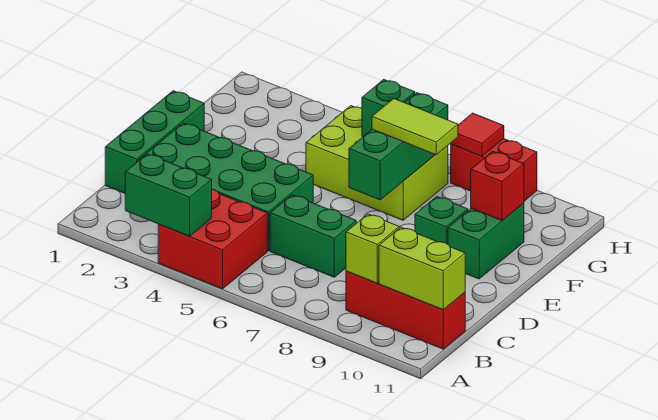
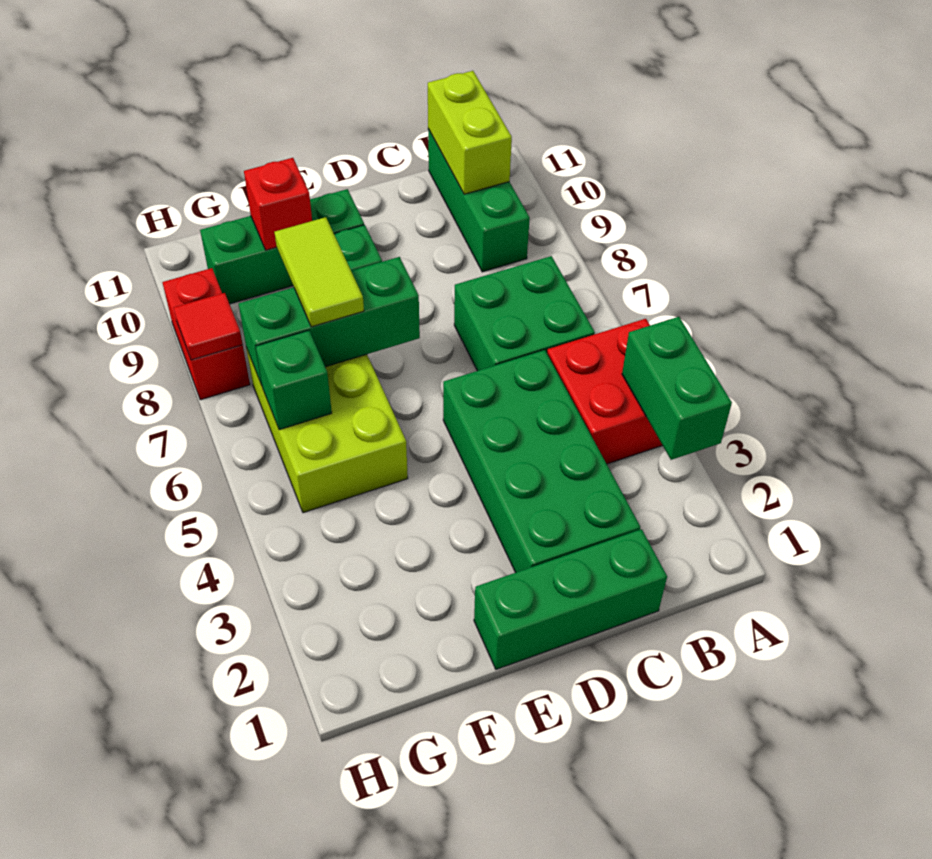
red brick B9:B11 level 1 -> green brick B9:B11 level 1
lime brick B9 level 2 -> none
green brick C6:C7 level 1 -> green brick B6:C7 level 1
green brick E10:F10 level 1 -> green brick E10:G10 level 1

